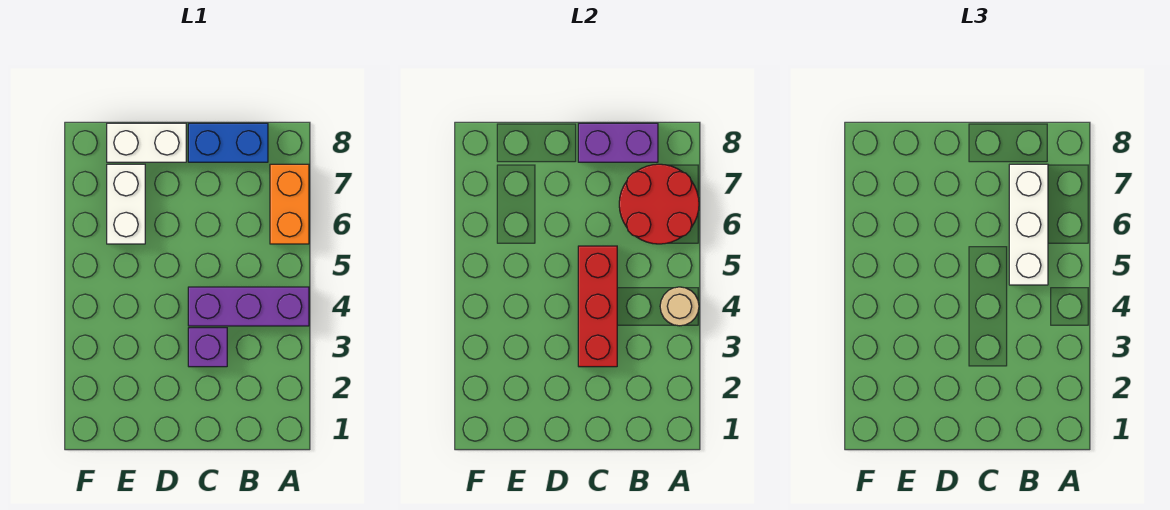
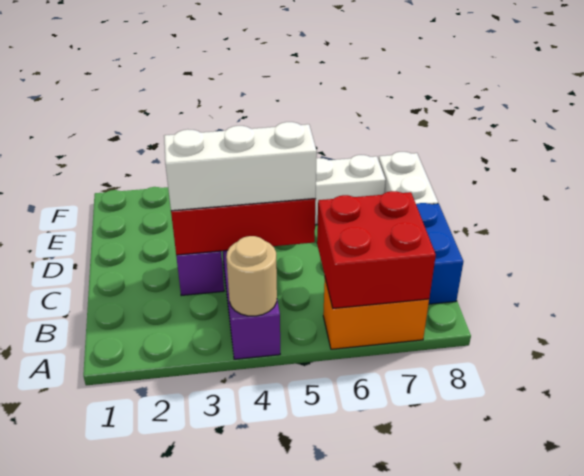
red round brick A6:B7 level 2 -> red brick A6:B7 level 2
white brick B5:B7 level 3 -> white brick C3:C5 level 3
purple brick B8:C8 level 2 -> none

